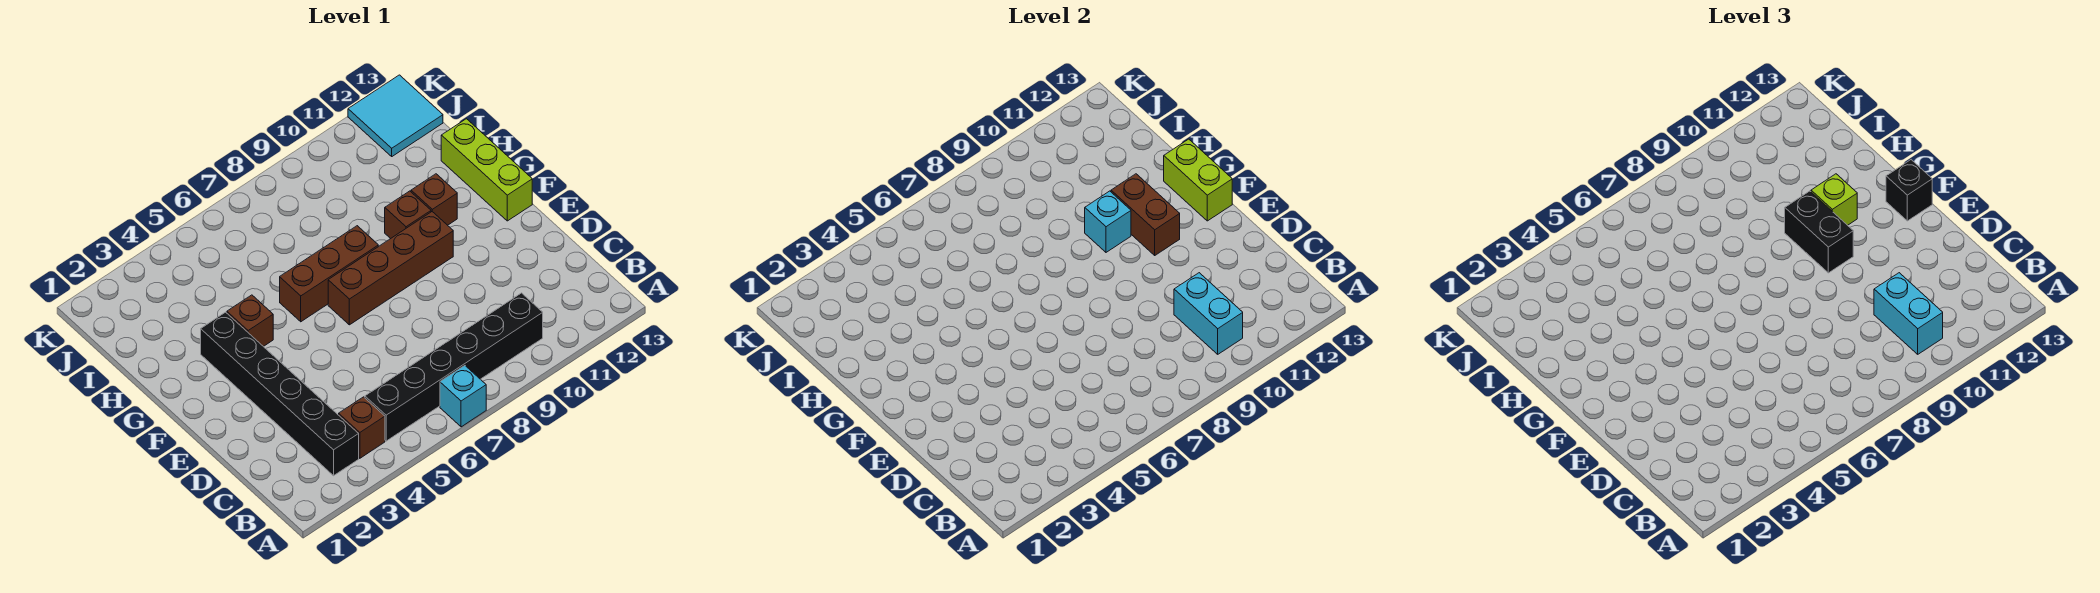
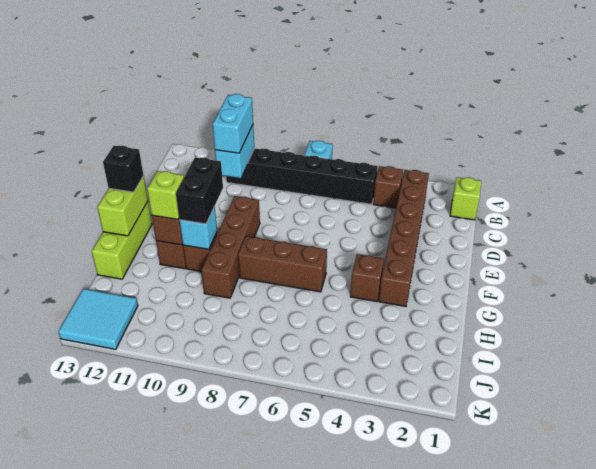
none -> lime brick B1 level 1
black brick B3:G3 level 1 -> brown brick B3:G3 level 1
brown brick F7:F10 level 1 -> brown brick E9:H9 level 1

